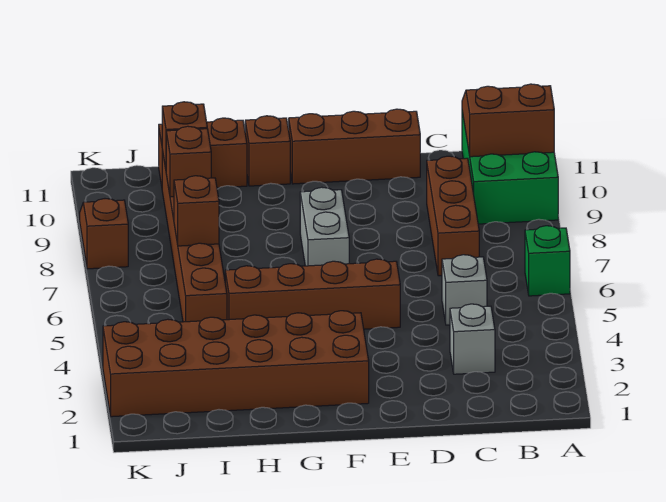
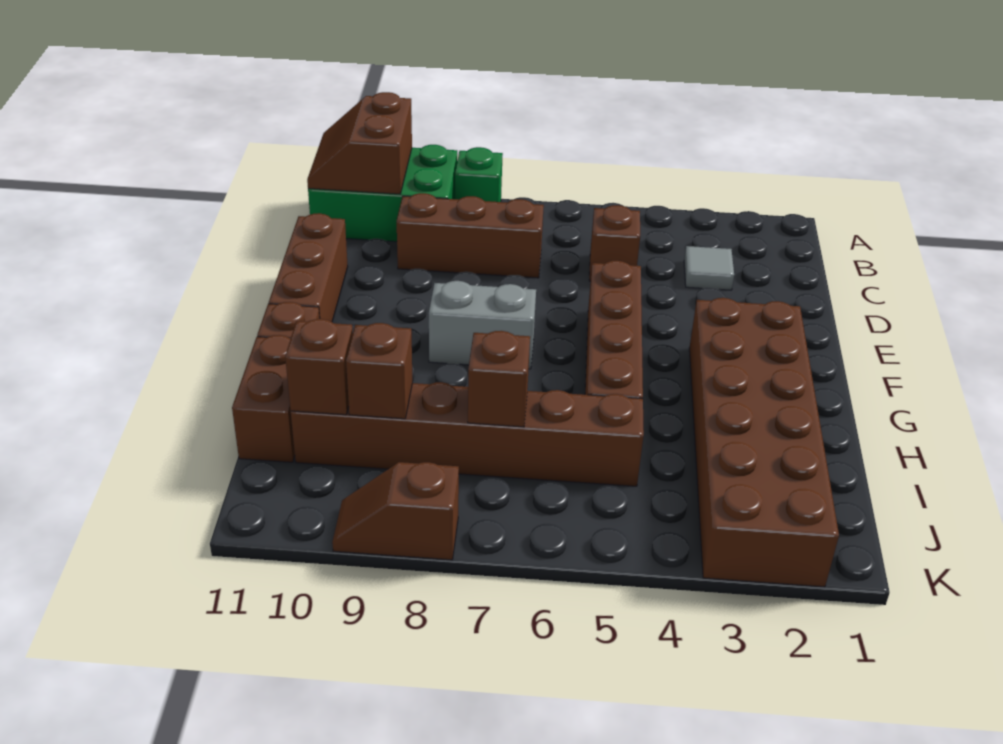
green brick A6 level 1 -> green brick A8 level 1
grey brick C3 level 1 -> grey tile C3 level 1
grey brick C5 level 1 -> brown brick C5 level 1

